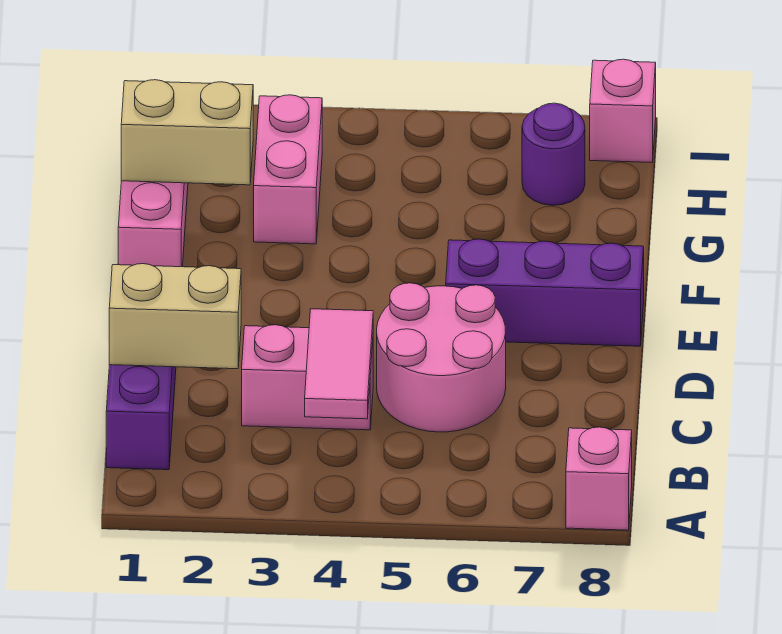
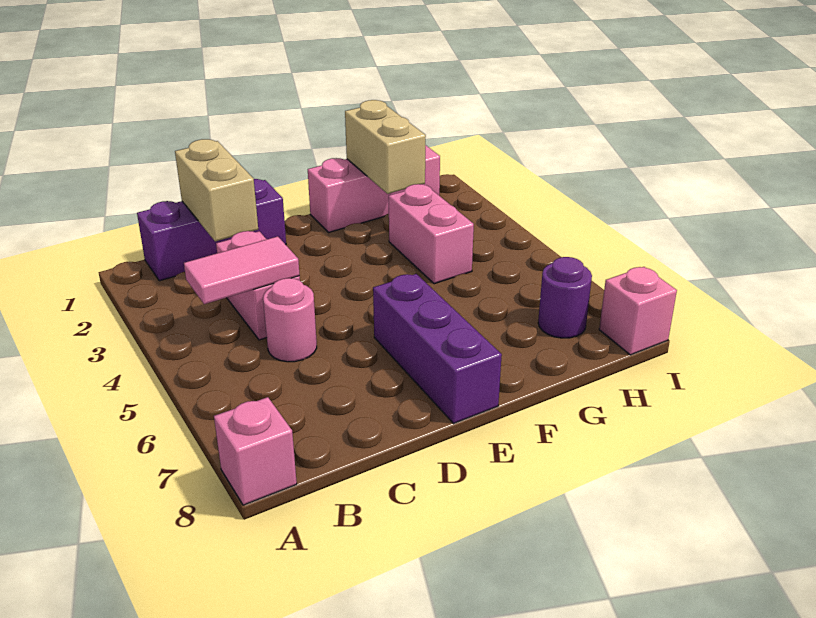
pink round brick C5:D6 level 1 -> pink round brick C5 level 1
pink brick G3:H3 level 1 -> pink brick G3:G4 level 1

